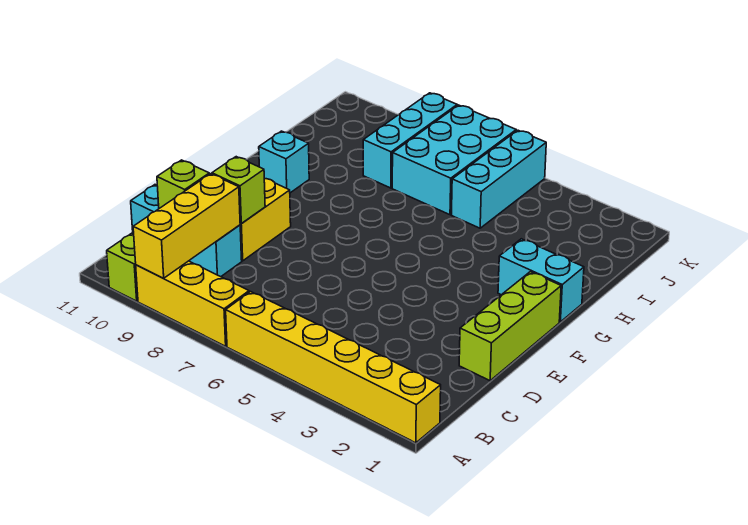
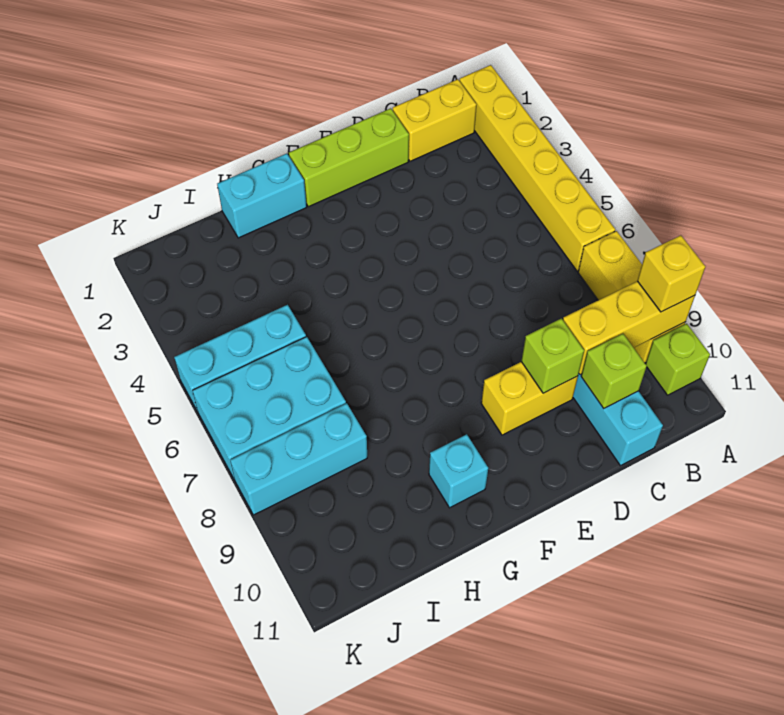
none -> yellow brick A9 level 3
none -> yellow brick B1:C1 level 1
cyan brick G1:G2 level 1 -> cyan brick G1:H1 level 1

